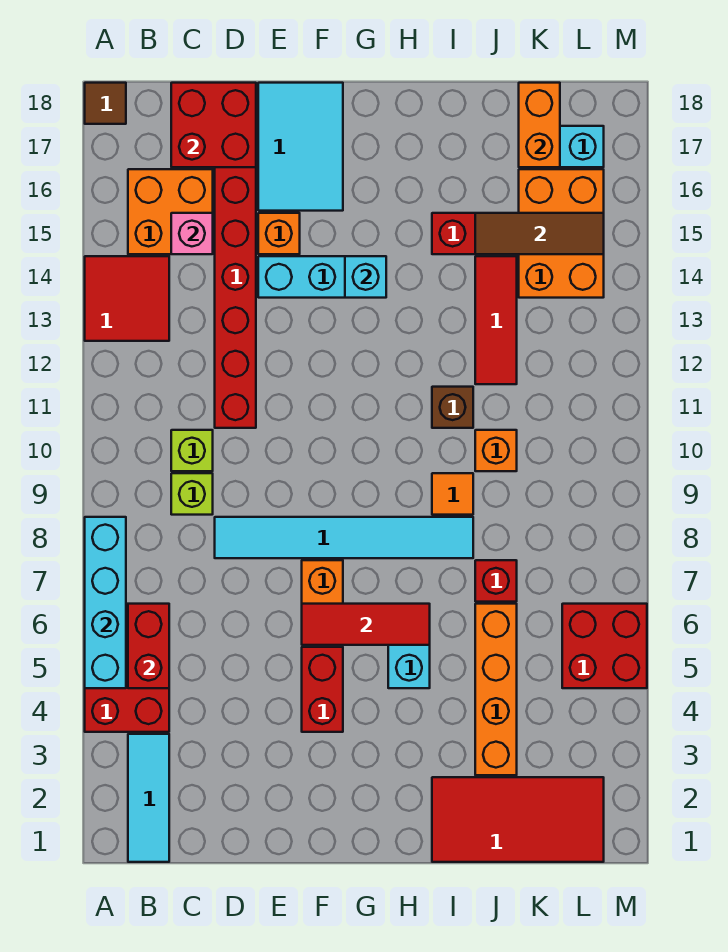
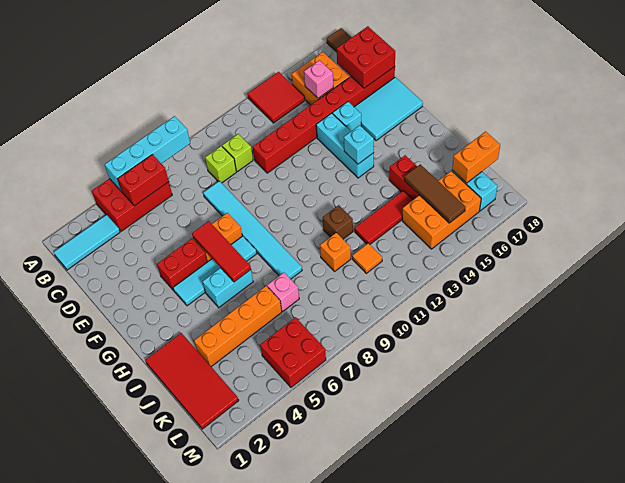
orange brick E15 level 1 -> cyan brick E15 level 1
none -> cyan tile G4:G7 level 1
orange tile I9 level 1 -> orange tile K11 level 1
red brick J7 level 1 -> pink brick J7 level 1

